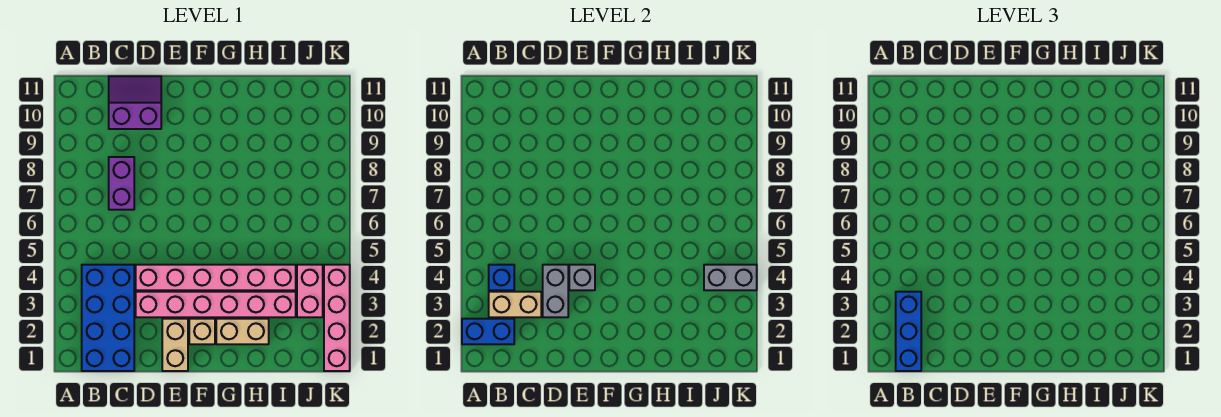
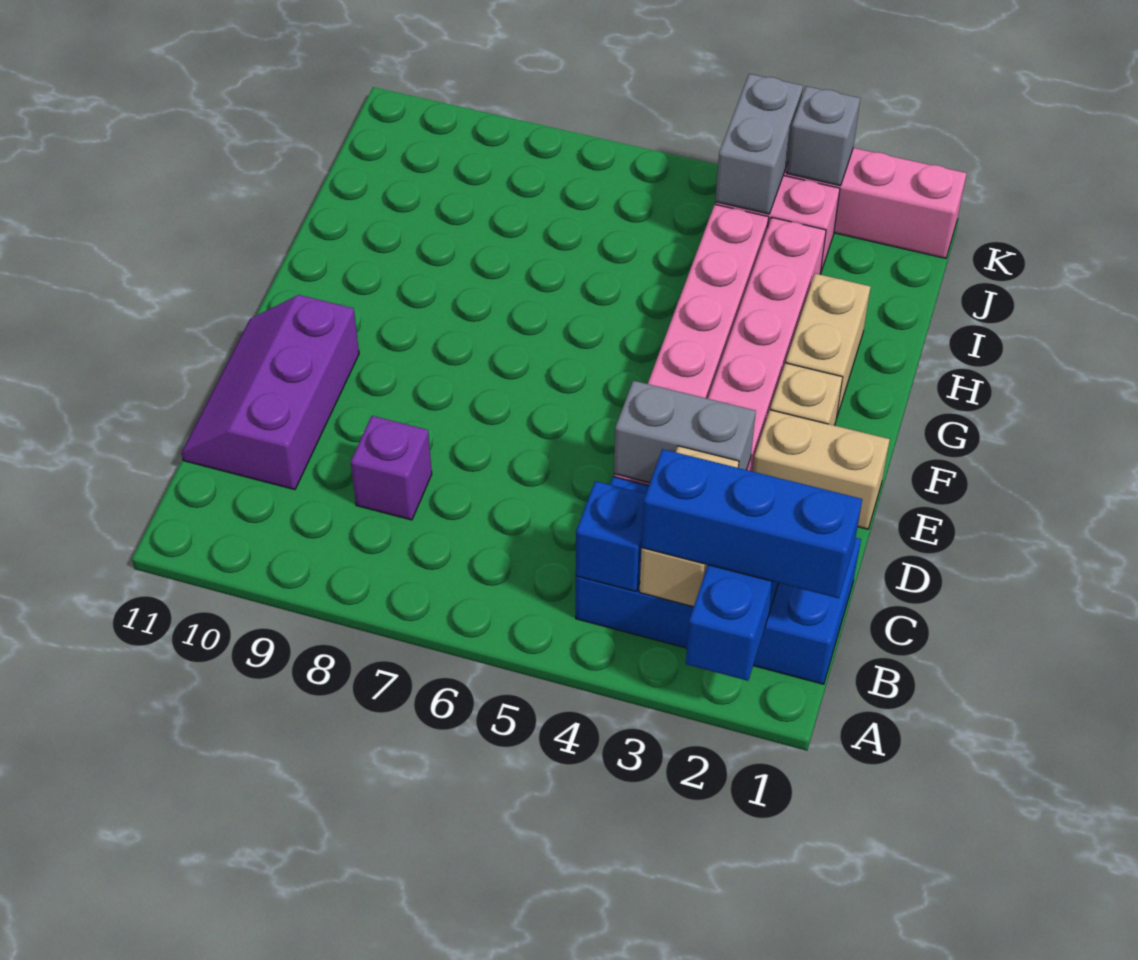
purple brick C7:C8 level 1 -> purple brick C8 level 1
purple slope C10:D11 level 1 top 10 -> purple slope C10:E11 level 1 top 10
grey brick E4 level 2 -> grey brick K3 level 2

